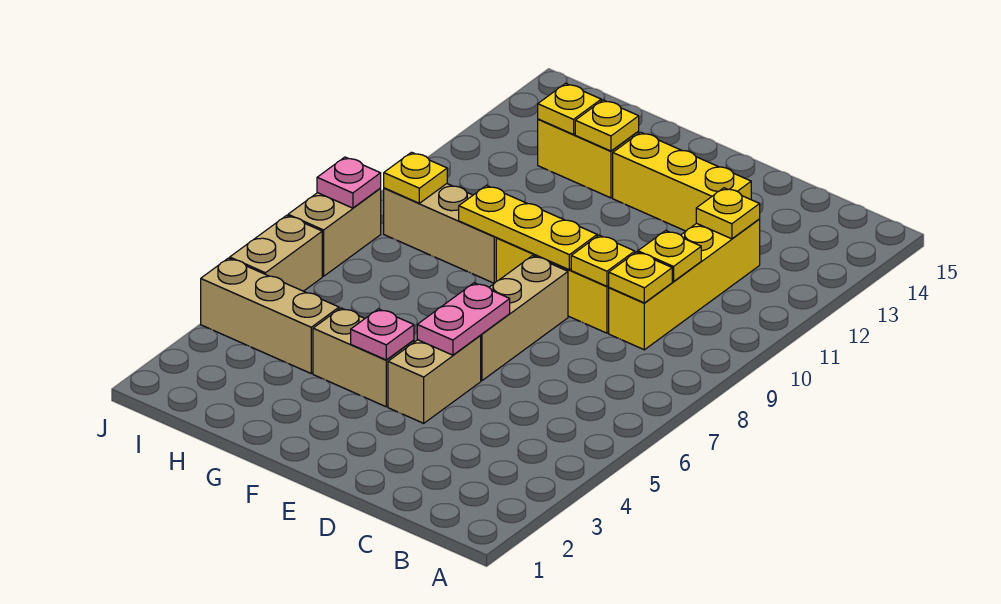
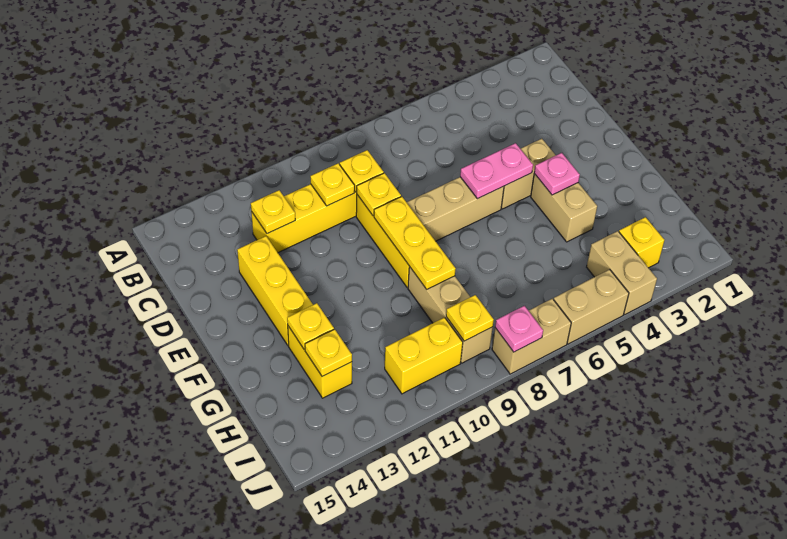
tan brick H4:J4 level 1 -> tan brick I4:J4 level 1
none -> yellow brick I3 level 1
none -> yellow brick I10:I11 level 1

